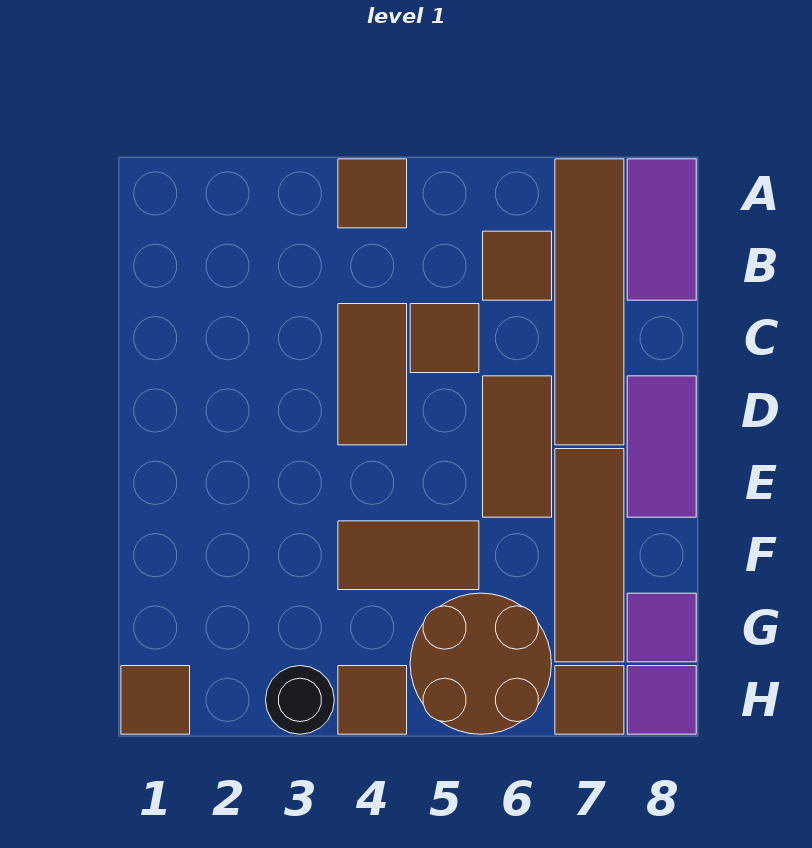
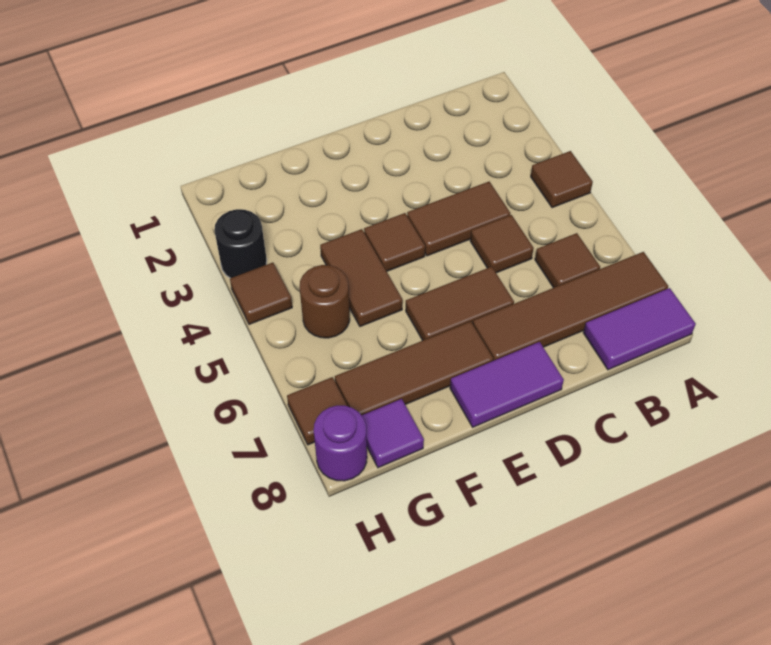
brown round brick G5:H6 level 1 -> brown round brick G5 level 1
brown tile H1 level 1 -> brown tile E4 level 1
purple tile H8 level 1 -> purple round brick H8 level 1

